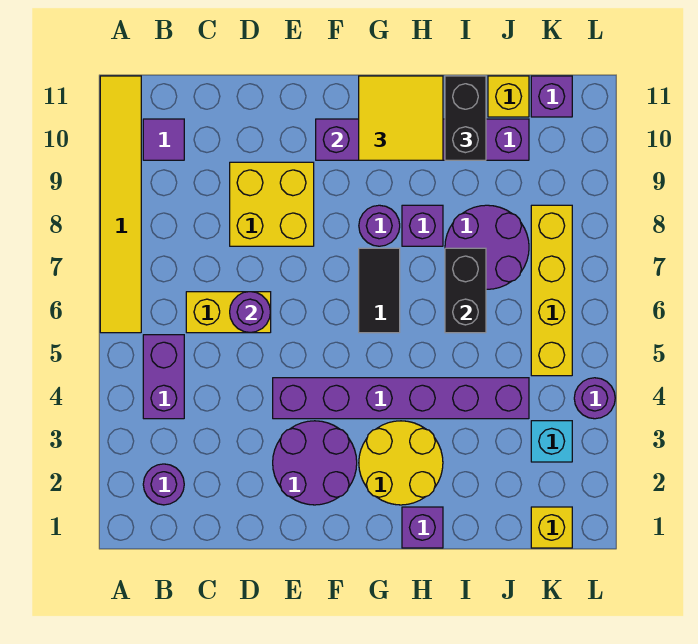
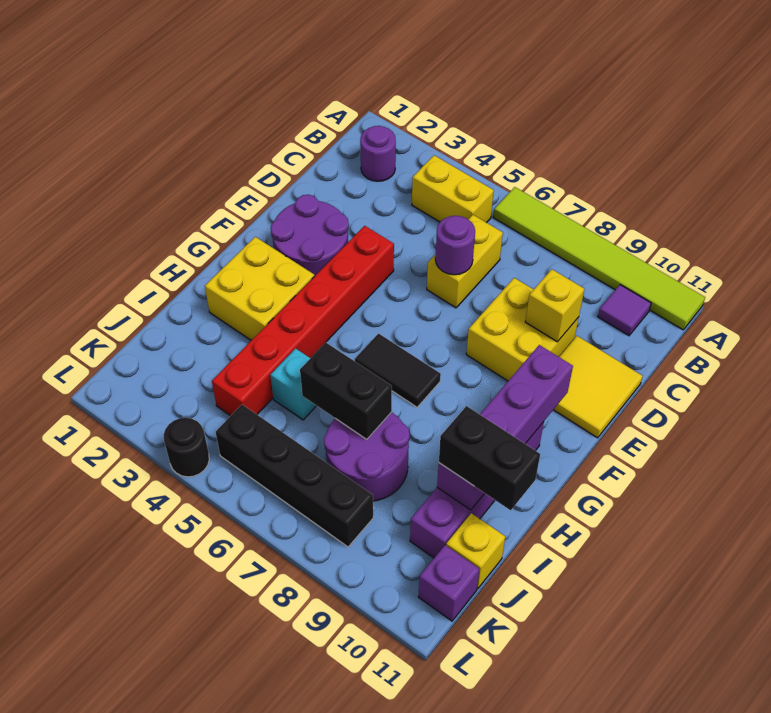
yellow tile A6:A11 level 1 -> lime tile A6:A11 level 1
purple brick B4:B5 level 1 -> yellow brick B4:B5 level 1
purple brick E4:J4 level 1 -> red brick E4:J4 level 1
yellow round brick G2:H3 level 1 -> yellow brick G2:H3 level 1
purple round brick G8 level 1 -> none
yellow tile G10:H11 level 3 -> yellow tile D10:E11 level 1
purple brick H1 level 1 -> none
purple brick H8 level 1 -> none
yellow brick K1 level 1 -> yellow brick D9 level 2
cyan brick K3 level 1 -> cyan brick I5 level 1
yellow brick K5:K8 level 1 -> black brick K5:K8 level 1
purple round brick L4 level 1 -> black round brick L4 level 1

